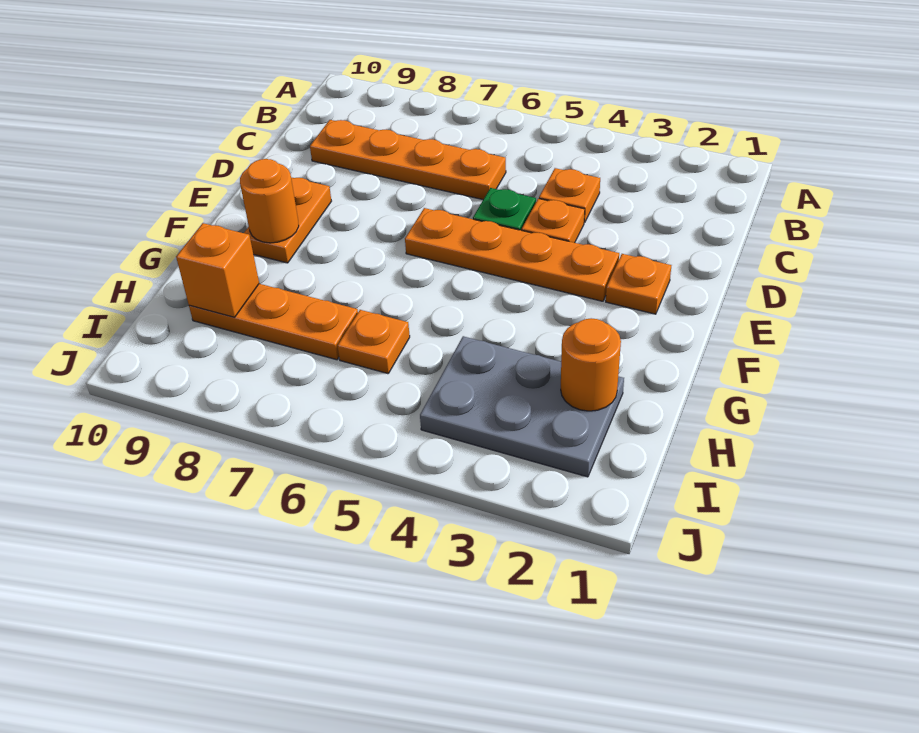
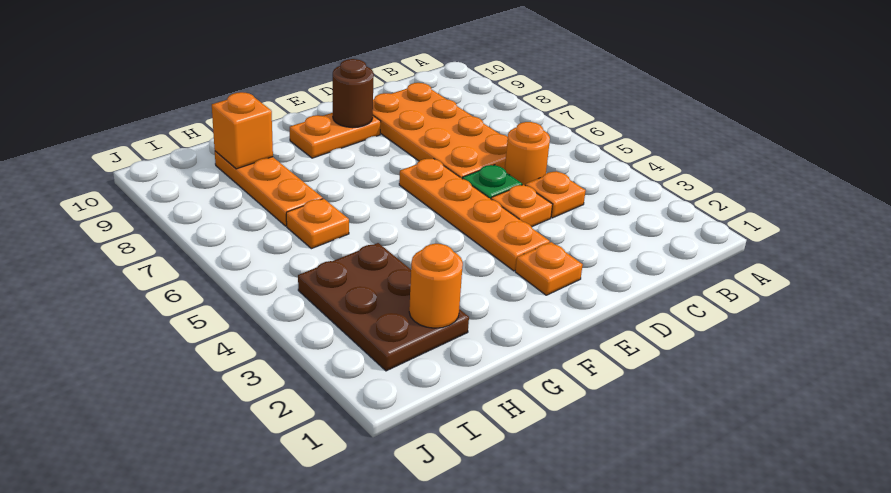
orange plate C6:C9 level 1 -> orange plate C6:D9 level 1
none -> brown round brick E9 level 2
orange round brick F9 level 2 -> orange round brick C5 level 1
grey plate H2:I4 level 1 -> brown plate H2:I4 level 1

